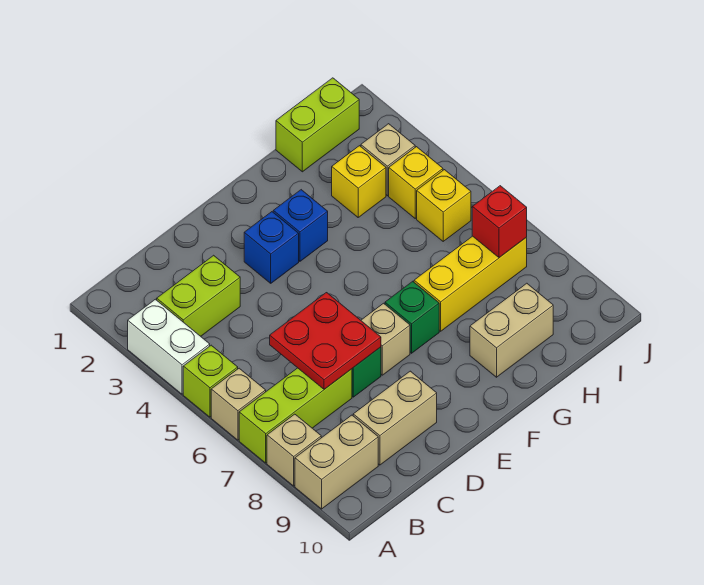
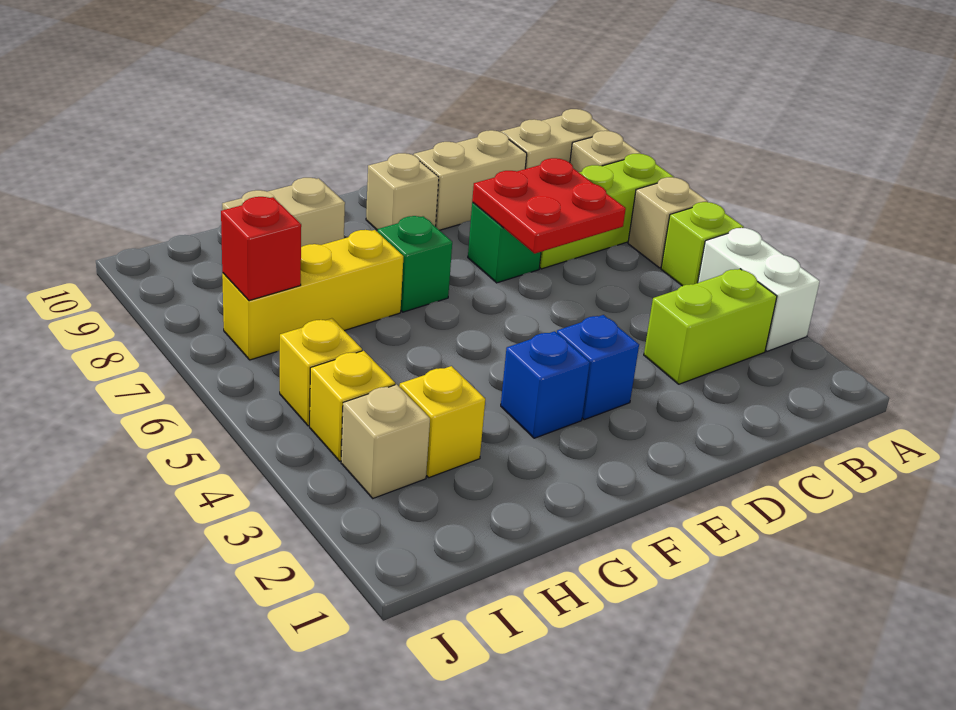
tan brick E7 level 1 -> tan brick E9 level 1
lime brick H1:I1 level 1 -> none

